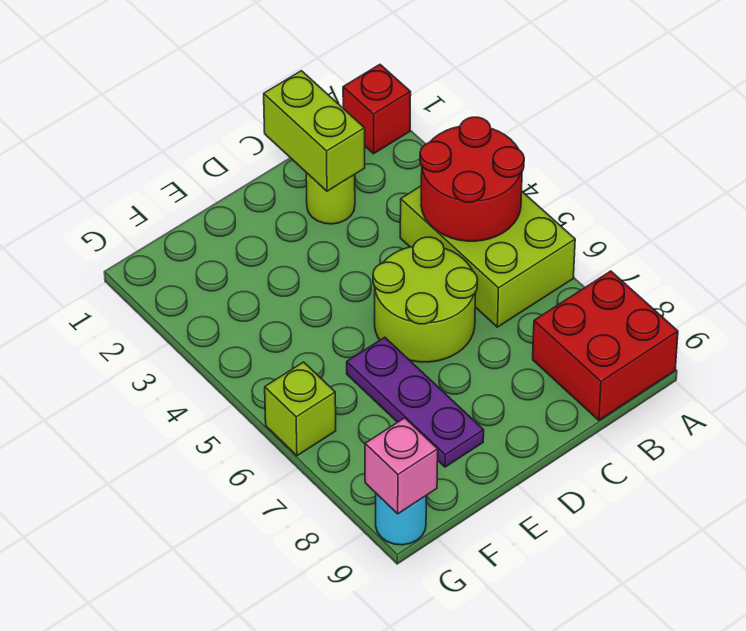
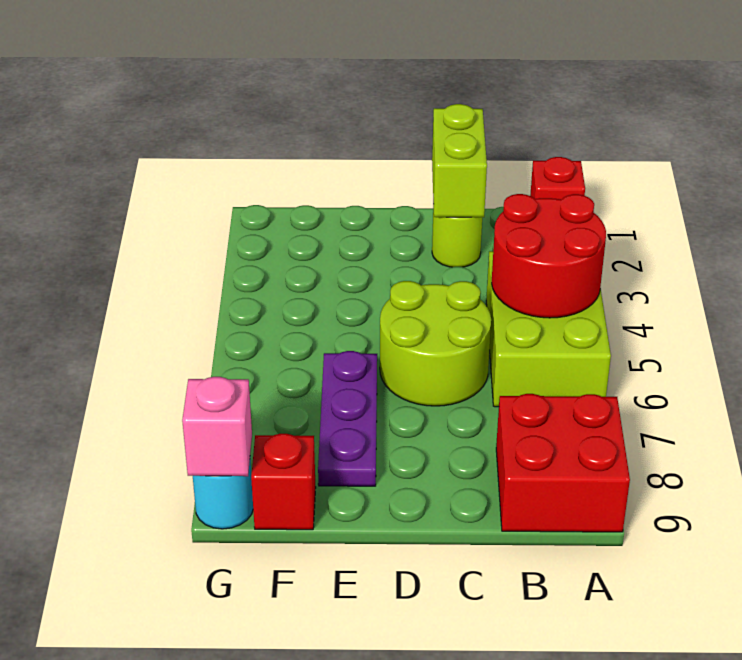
none -> red brick F9 level 1
lime brick G6 level 1 -> none

